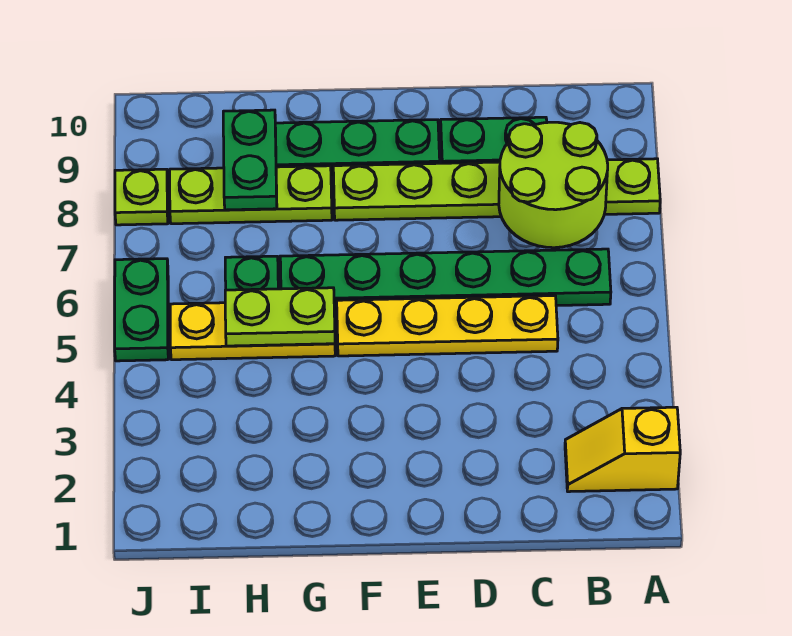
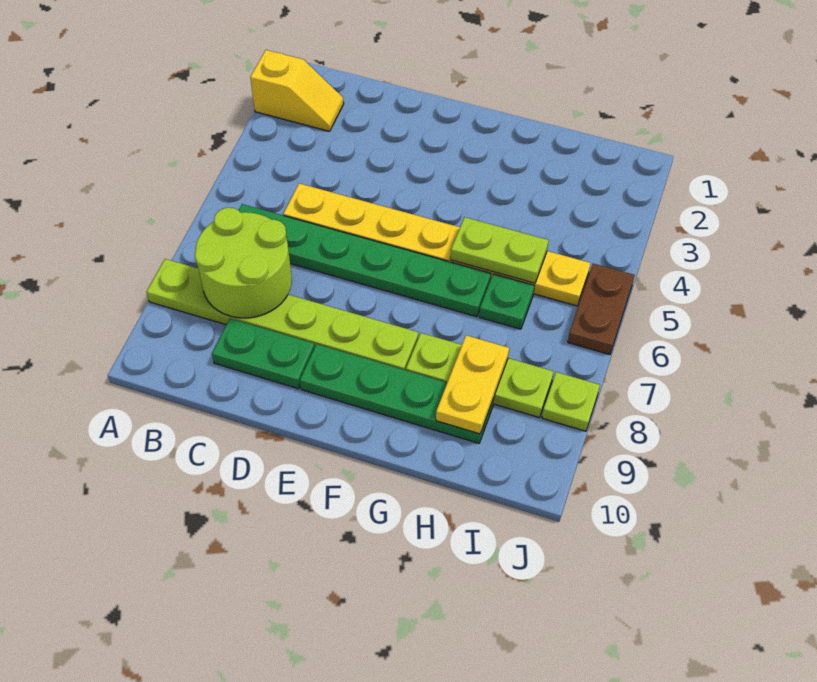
green plate H8:H9 level 2 -> yellow plate H8:H9 level 2
green plate J5:J6 level 1 -> brown plate J5:J6 level 1

